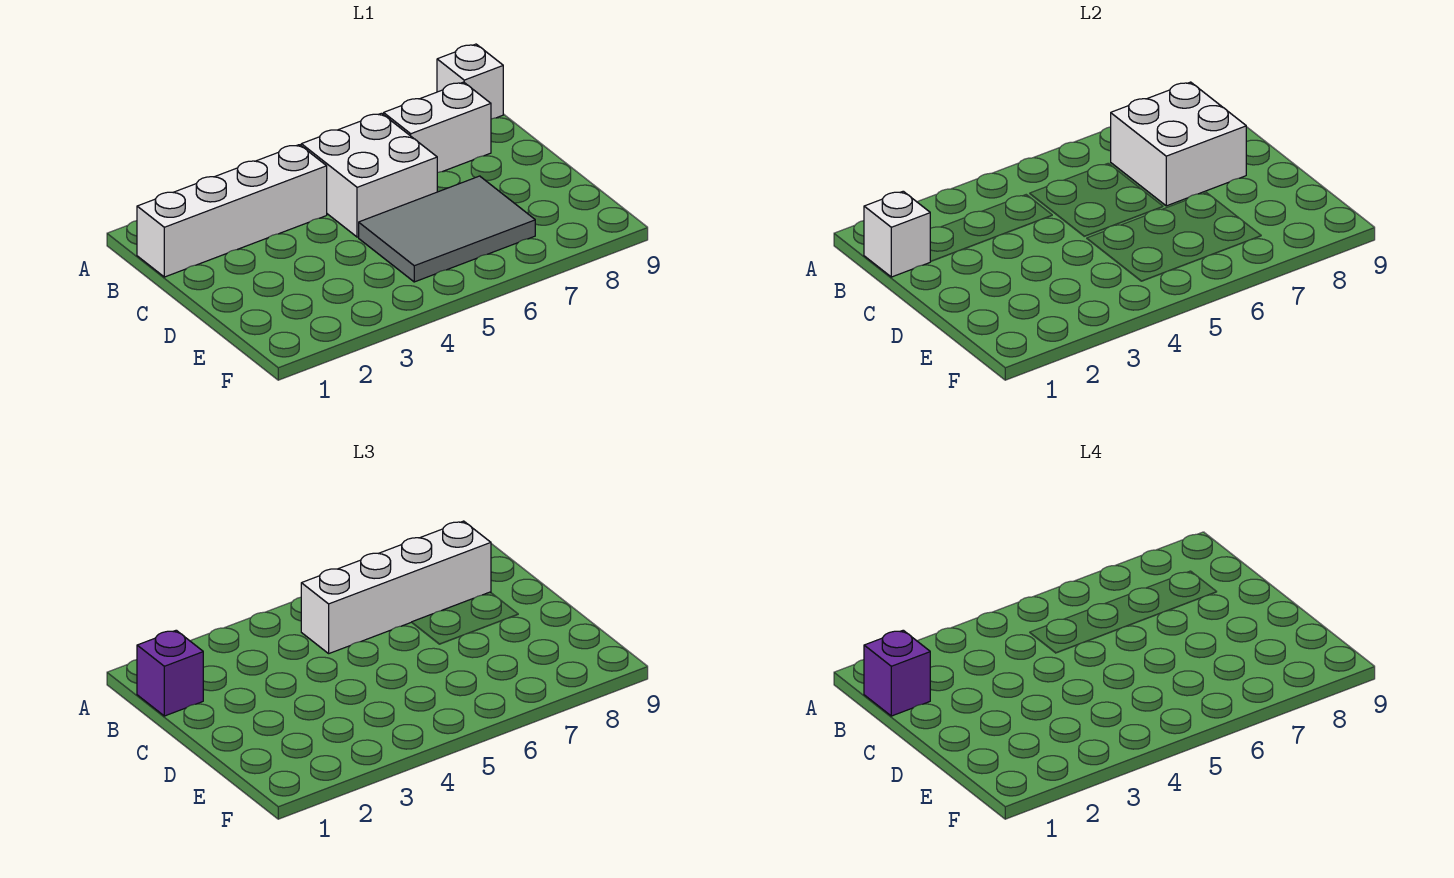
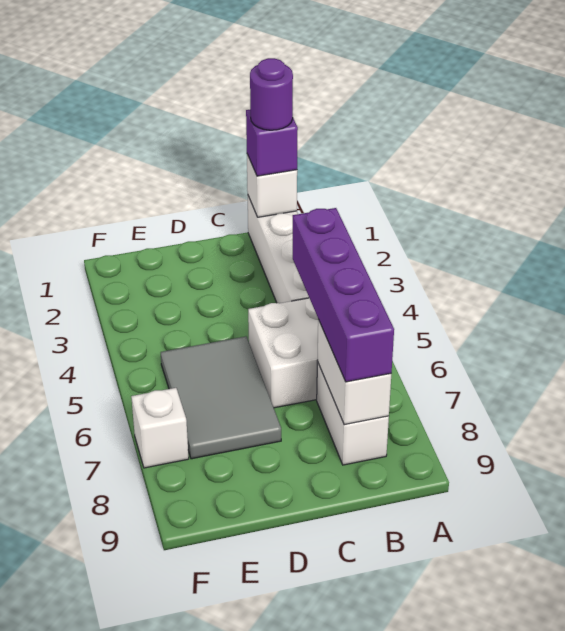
white brick A9 level 1 -> white brick F7 level 1
purple brick B1 level 4 -> purple round brick B1 level 4
white brick B5:B8 level 3 -> purple brick B5:B8 level 3
white brick B7:C8 level 2 -> white brick B7:B8 level 2

